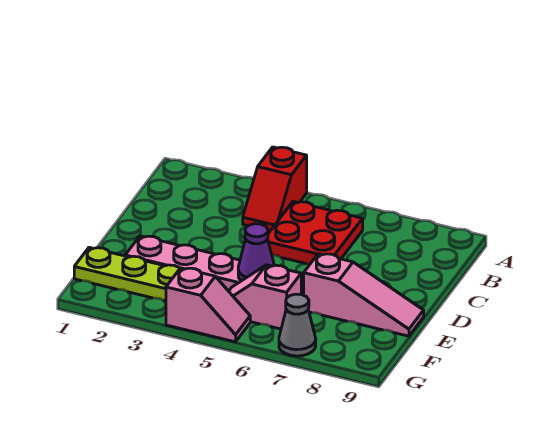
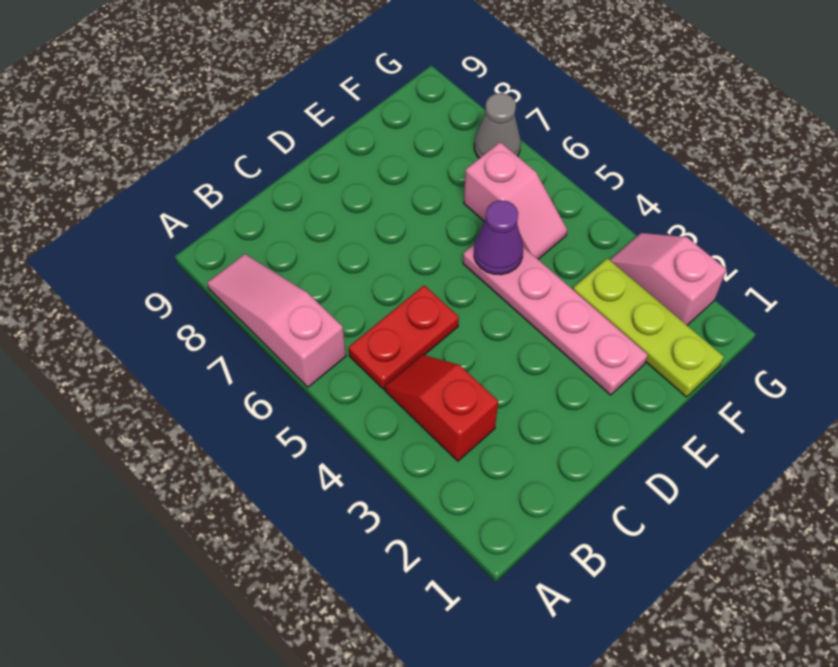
red slope A4:B4 level 1 top A -> red slope B3:B4 level 1 top 3
red plate B5:C6 level 1 -> red plate B5:C5 level 1
pink slope E7:E9 level 1 top 7 -> pink slope A6:A8 level 1 top 6
pink slope G4:G5 level 1 top 4 -> pink slope G2:G3 level 1 top 2

